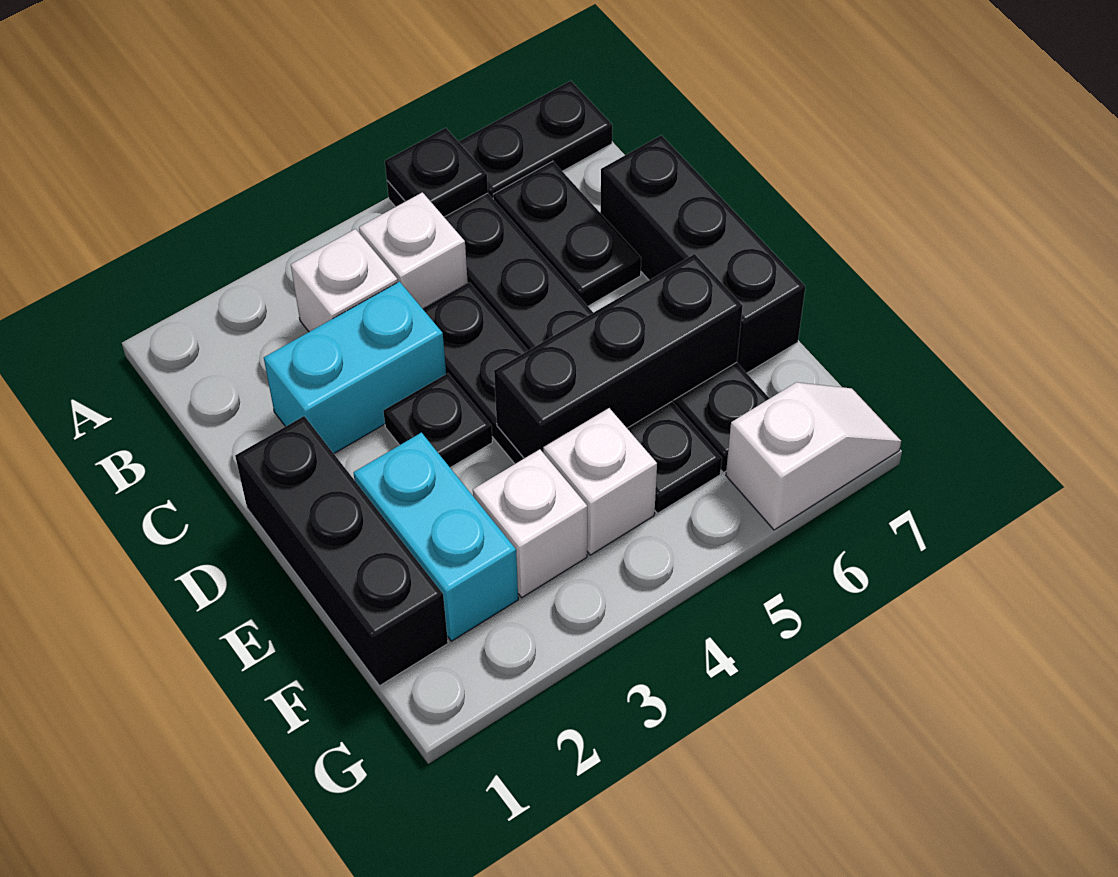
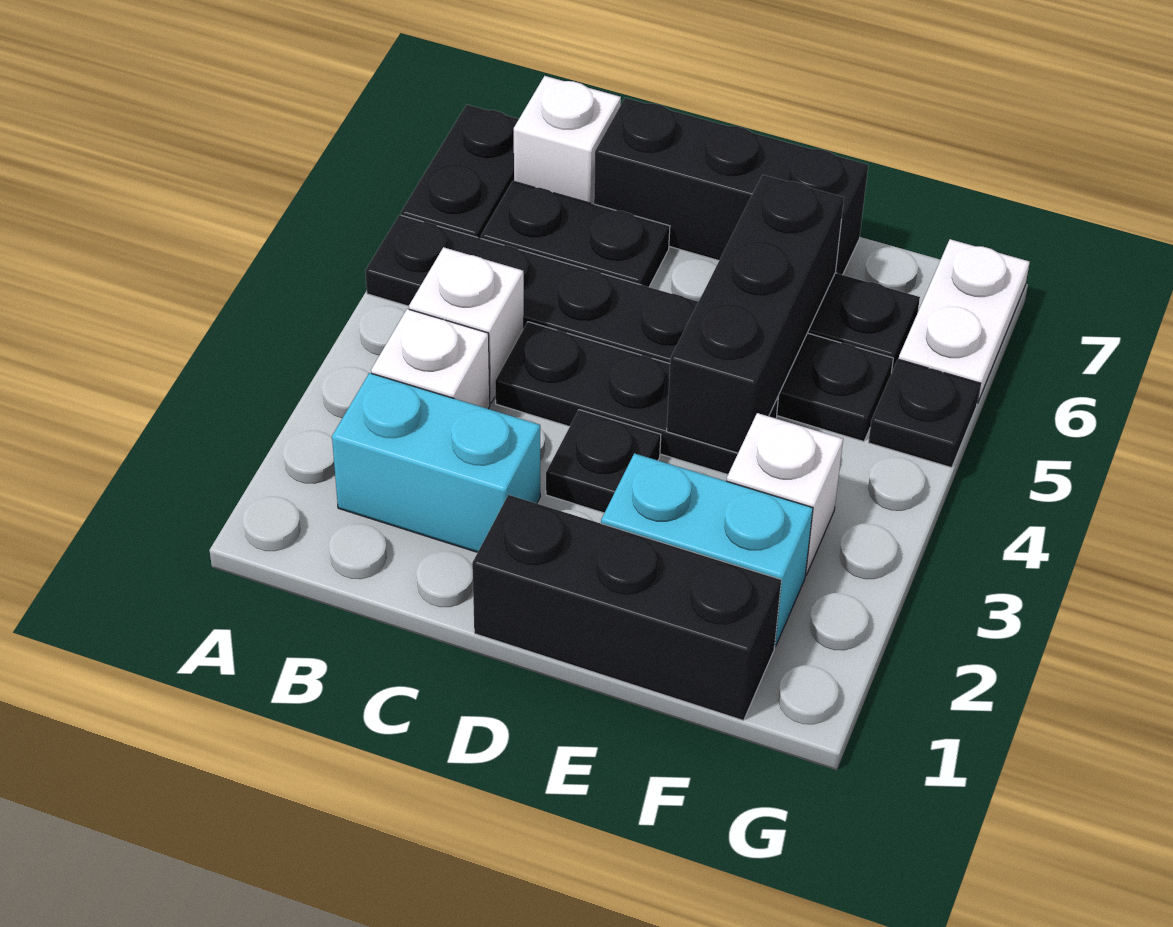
black plate A5 level 2 -> black plate G5 level 1
cyan brick C2:C3 level 1 -> cyan brick B2:C2 level 1
white brick F4 level 1 -> white brick B7 level 1
white slope G6:G7 level 1 top 6 -> white plate G6:G7 level 1

